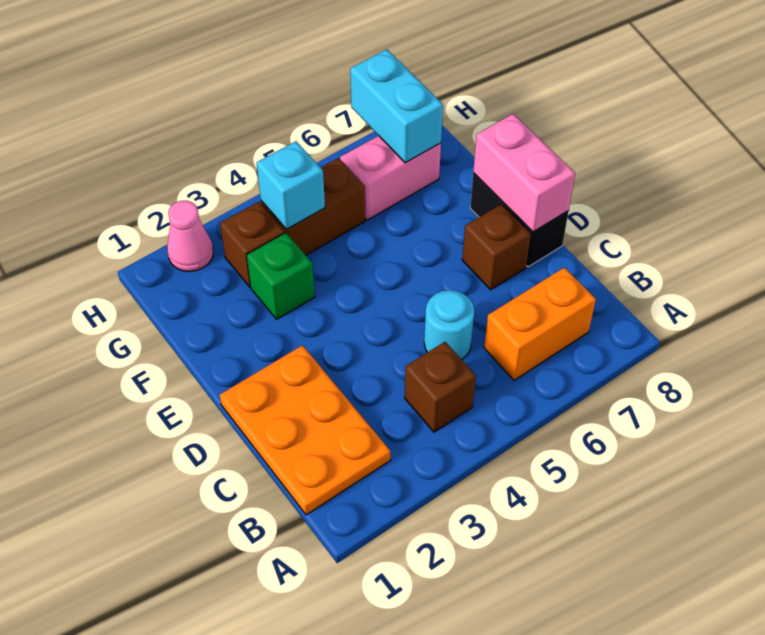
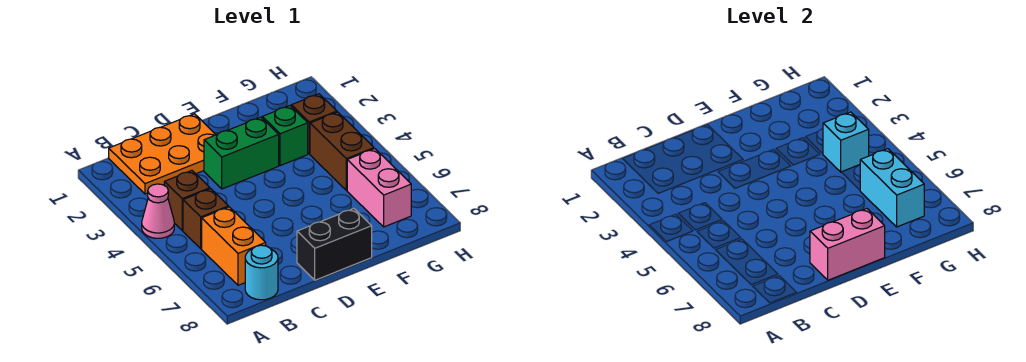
cyan round brick C5 level 1 -> cyan round brick B8 level 1
none -> green brick D3:E3 level 1
brown brick D7 level 1 -> brown brick B5 level 1
cyan brick G7:H7 level 2 -> cyan brick G6:G7 level 2
pink cone H2 level 1 -> pink cone A4 level 1

